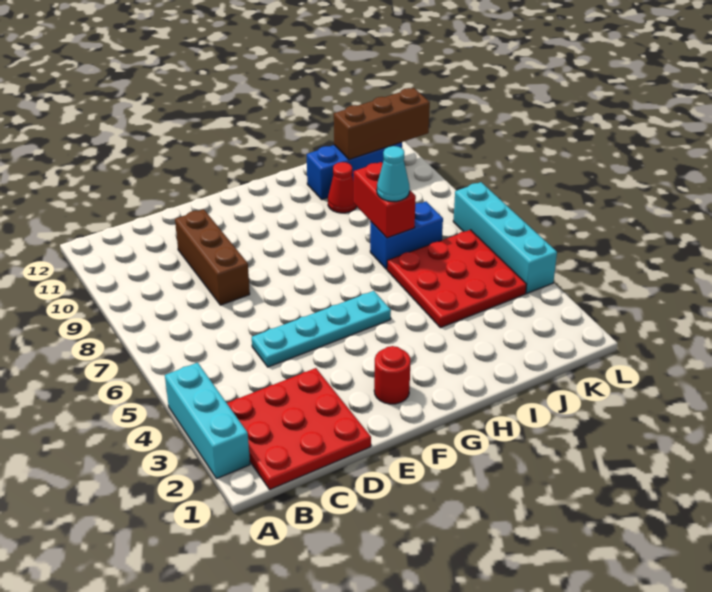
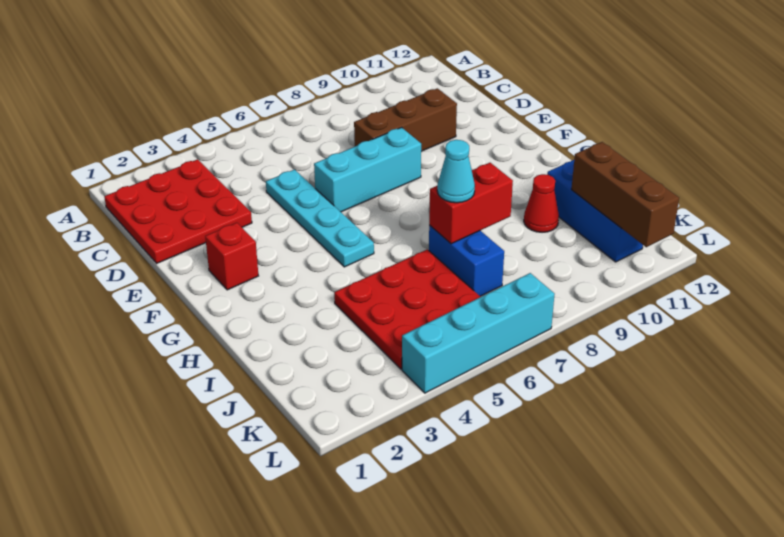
cyan brick A2:A4 level 1 -> cyan brick E6:E8 level 1
red round brick F2 level 1 -> red brick F2 level 1

